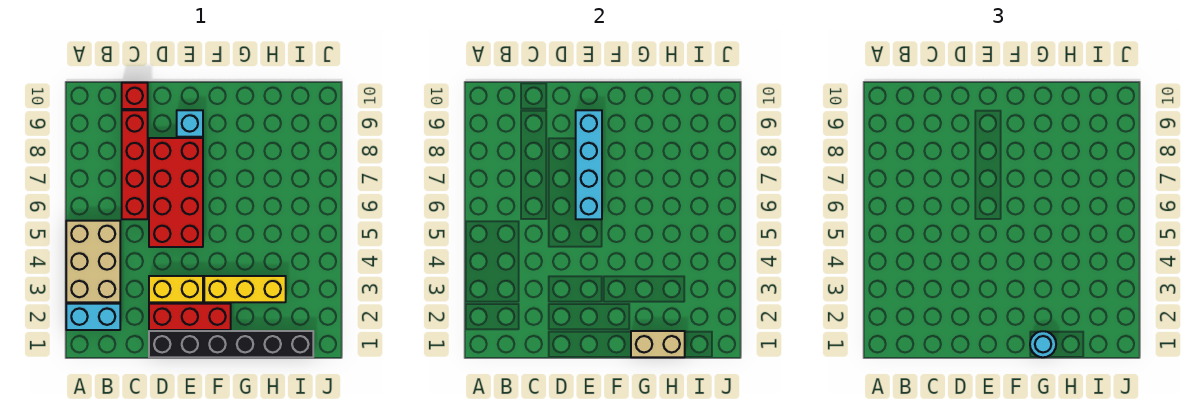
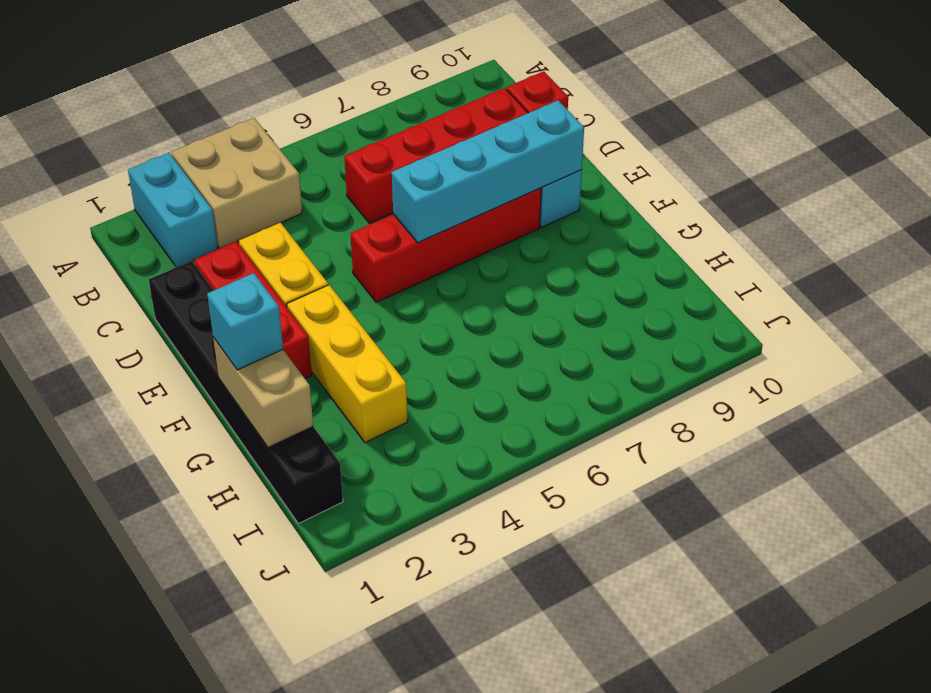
tan brick A3:B5 level 1 -> tan brick A3:B4 level 1
red brick D5:E8 level 1 -> red brick E5:E8 level 1
cyan round brick G1 level 3 -> cyan brick G1 level 3

